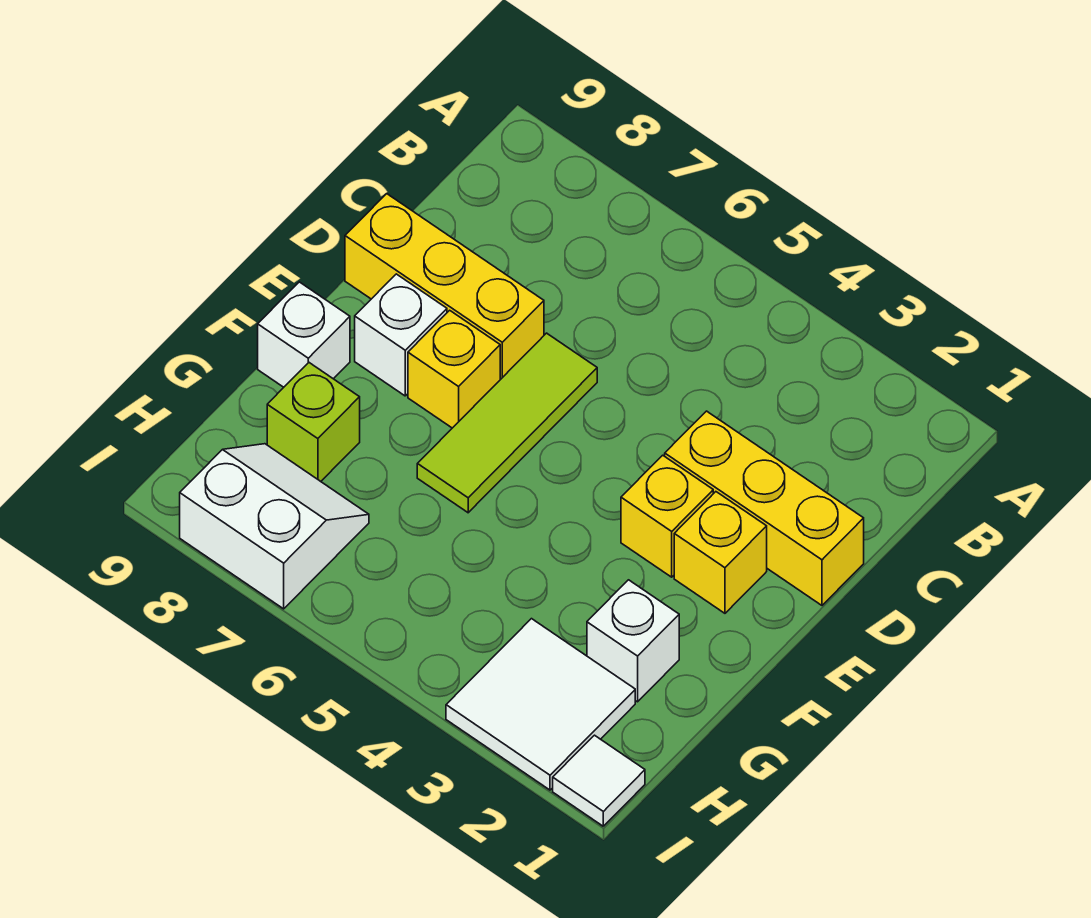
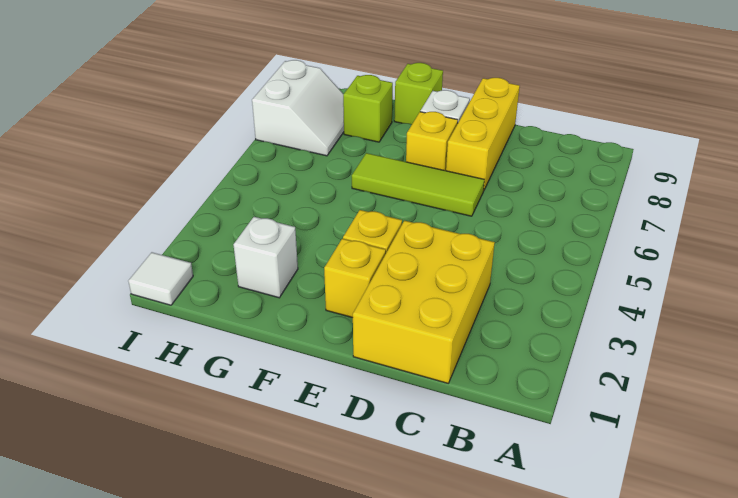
yellow brick D1:D3 level 1 -> yellow brick C1:D3 level 1
white brick F9 level 1 -> lime brick F9 level 1
white tile H2:I3 level 1 -> none

